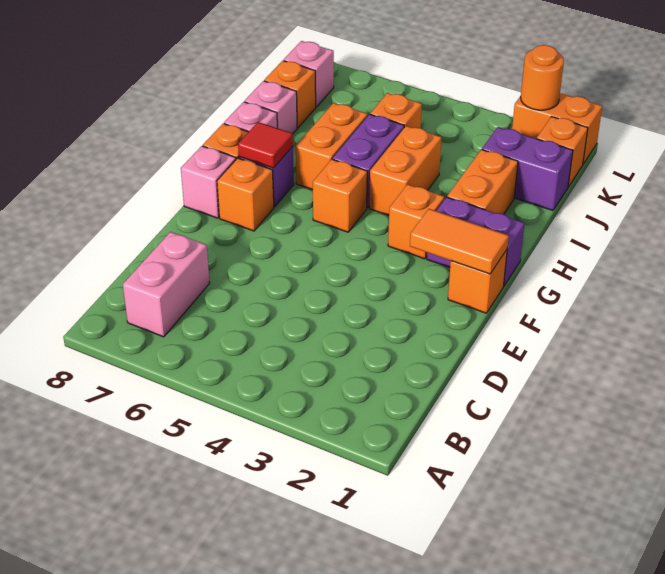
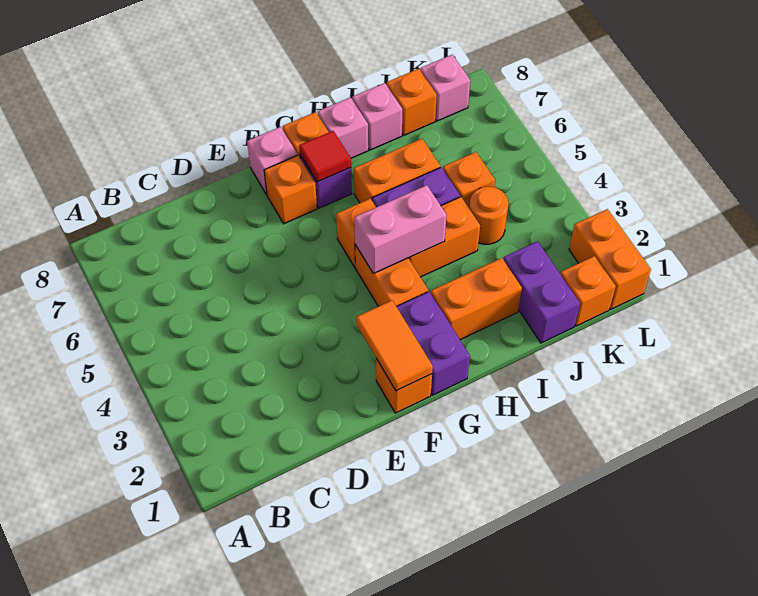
pink brick B7:C7 level 1 -> pink brick G4:H4 level 2
orange brick G3 level 1 -> orange brick G3:G4 level 1
orange round brick L2 level 2 -> orange round brick J4 level 1

